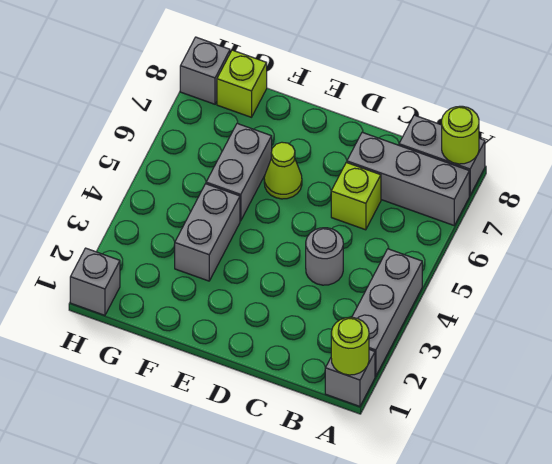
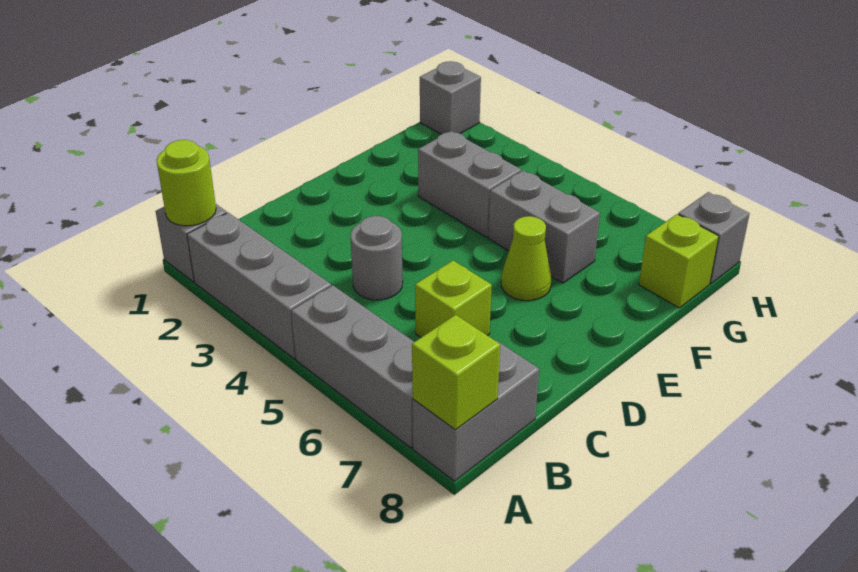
grey brick A7:C7 level 1 -> grey brick A5:A7 level 1
lime round brick A8 level 2 -> lime brick A8 level 2

